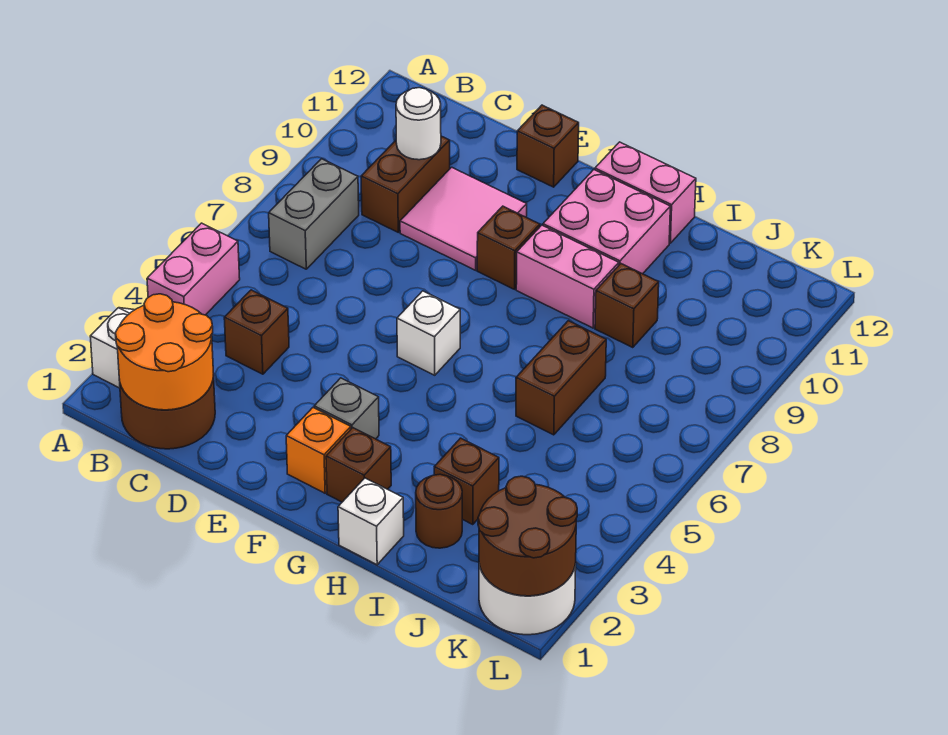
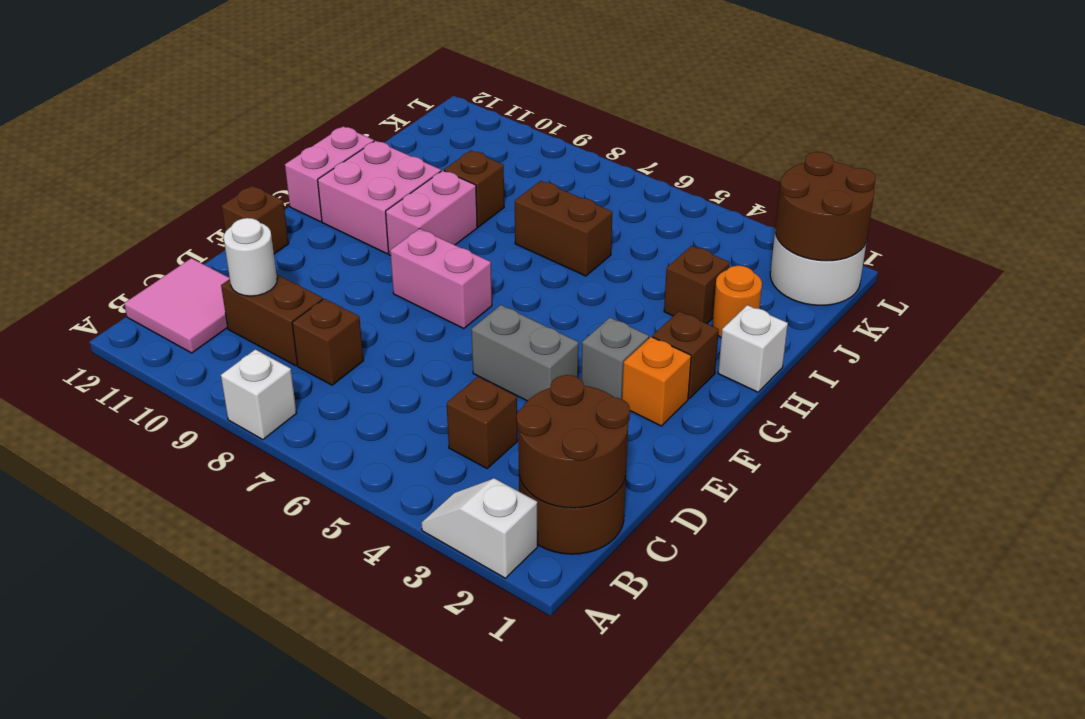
pink brick A4:A5 level 1 -> pink brick F7:F8 level 1
orange round brick B1:C2 level 2 -> brown round brick B1:C2 level 2
grey brick B7:B8 level 1 -> grey brick E4:E5 level 1
pink tile D9:E10 level 1 -> pink tile B11:C12 level 1
white brick F6 level 1 -> white brick A8 level 1
brown brick F9 level 1 -> brown brick C8 level 1
brown round brick I2 level 1 -> orange round brick I2 level 1

